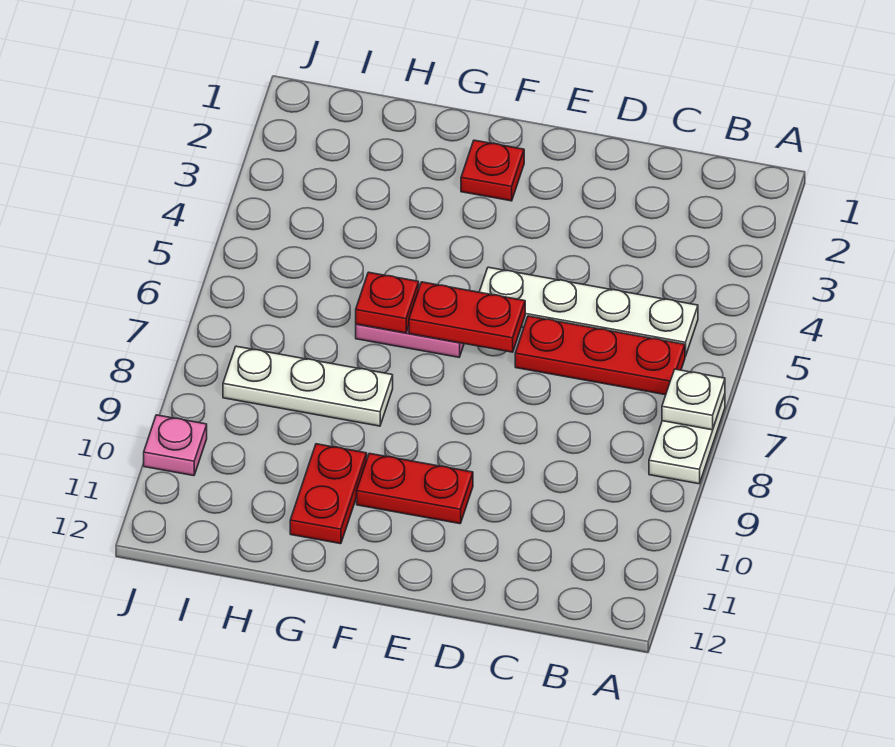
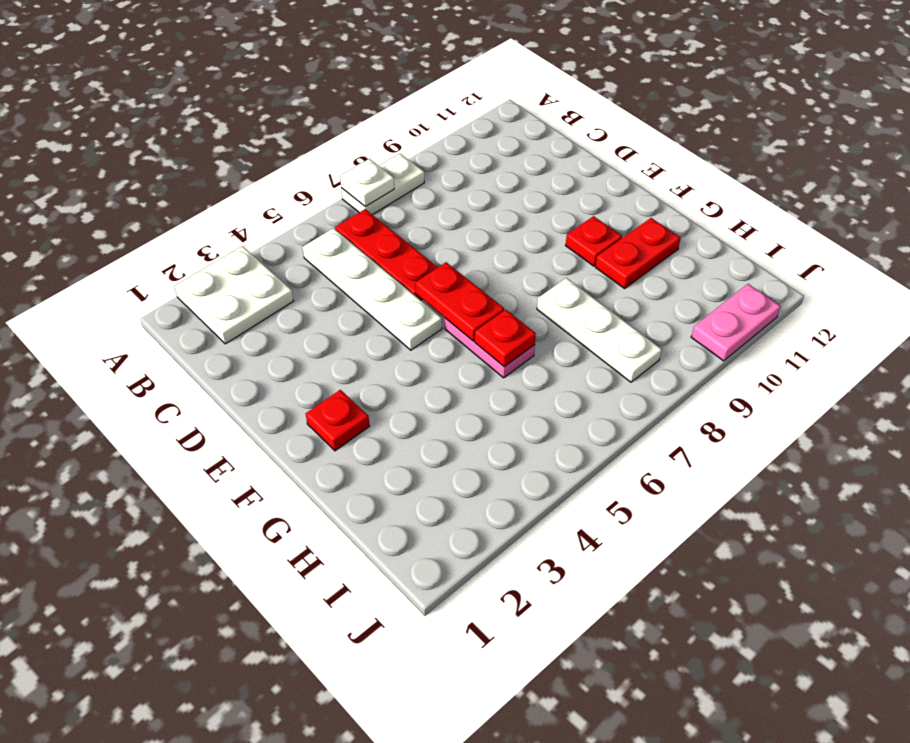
none -> white plate A2:B3 level 1
red plate E10:F10 level 1 -> red plate F10 level 1
pink plate J10 level 1 -> pink plate J10:J11 level 1

